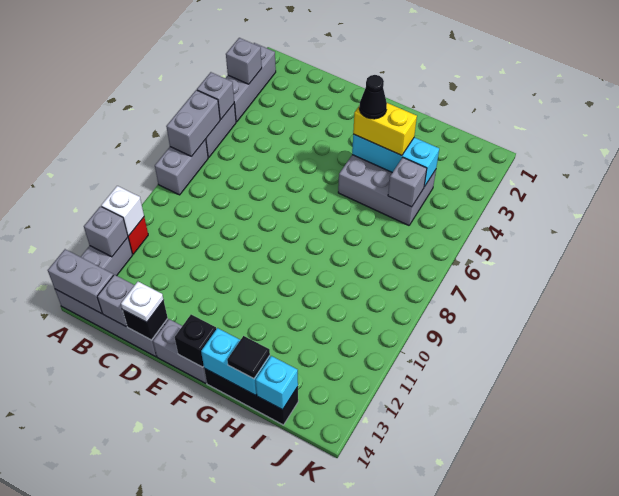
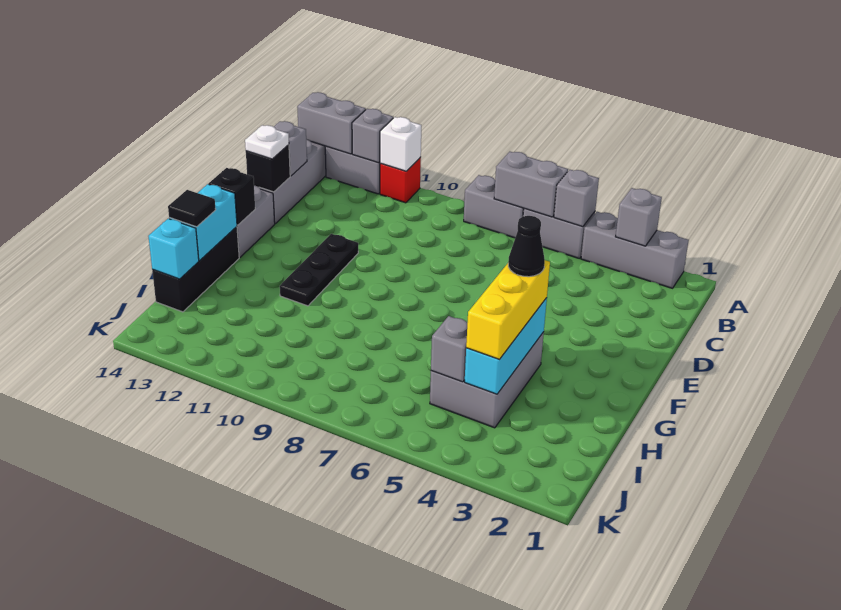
grey brick A14:B14 level 2 -> grey brick A13:A14 level 2
none -> black plate E11:G11 level 1
yellow brick G4:H4 level 3 -> yellow brick G4:I4 level 3

